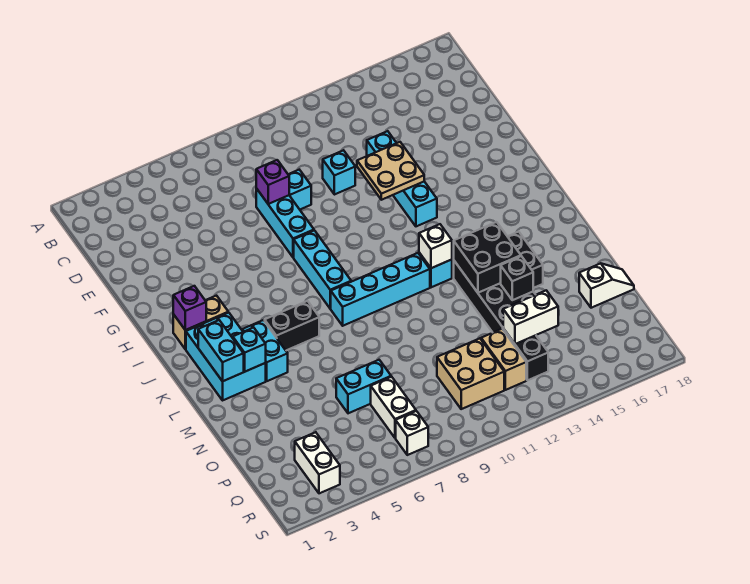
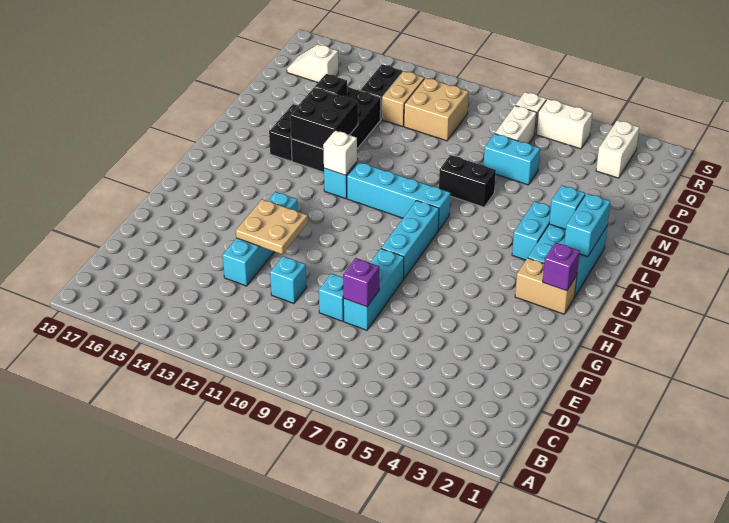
black brick K5:K6 level 1 -> black brick M7:M8 level 1
white slope O17:O18 level 1 top 17 -> white slope Q16:Q17 level 1 top 16
white brick P13:P14 level 2 -> white brick R5:R6 level 1

